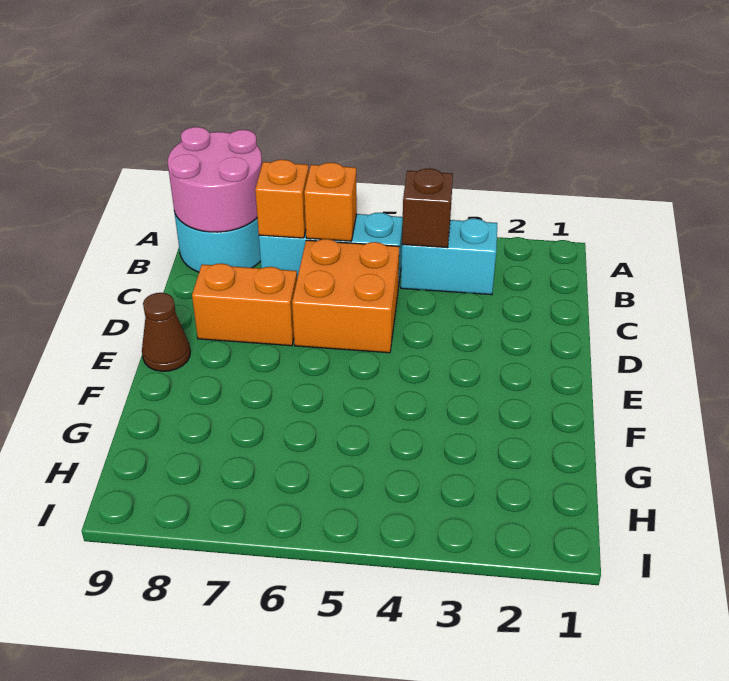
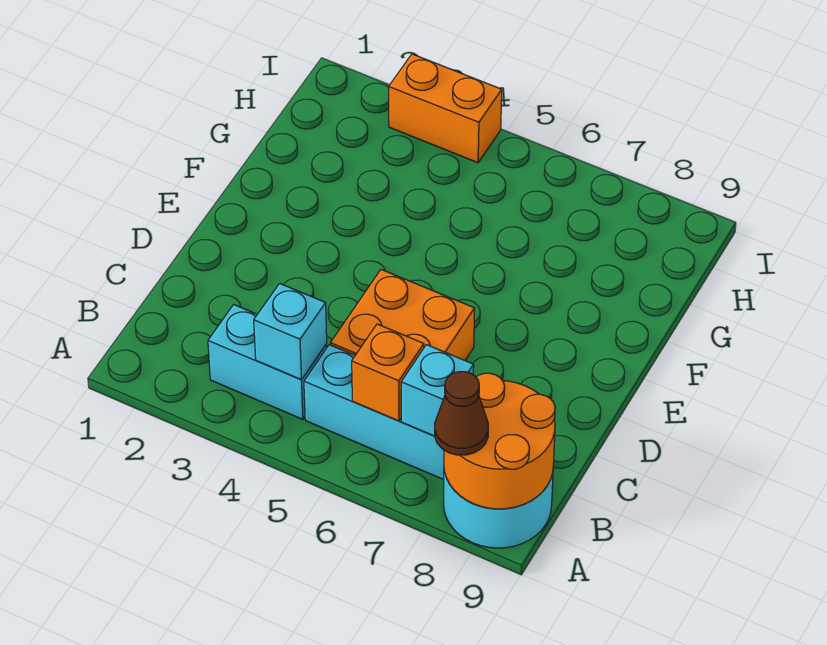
pink round brick A8:B9 level 2 -> orange round brick A8:B9 level 2
brown brick B4 level 2 -> cyan brick B4 level 2
orange brick B7 level 2 -> cyan brick B7 level 2
orange brick D7:D8 level 1 -> orange brick I3:I4 level 1
brown cone E9 level 1 -> brown cone A8 level 3

